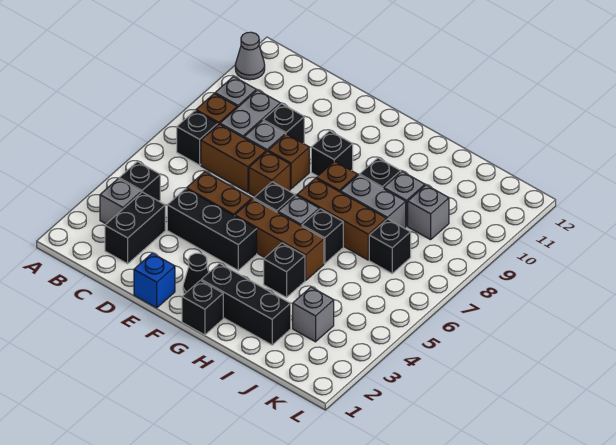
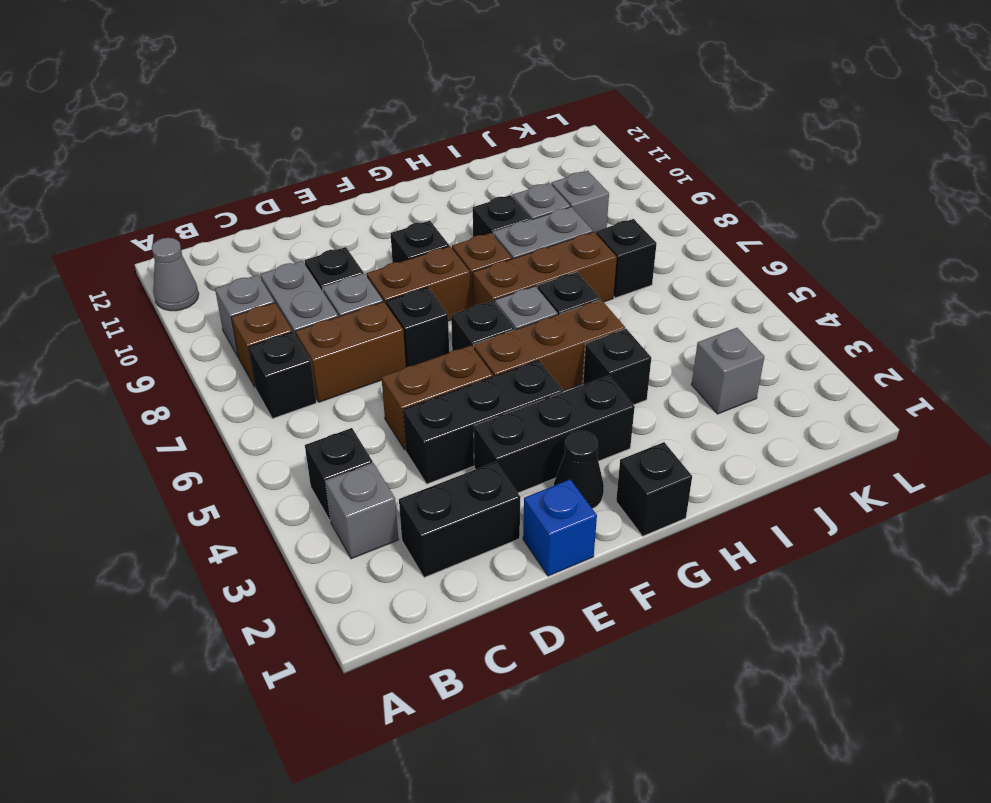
black brick C2:C3 level 1 -> black brick C2:D2 level 1
brown brick E7 level 1 -> black brick E7 level 1
brown brick E8 level 1 -> brown brick E8:F8 level 1
black brick G2:I2 level 1 -> black brick E3:G3 level 1

